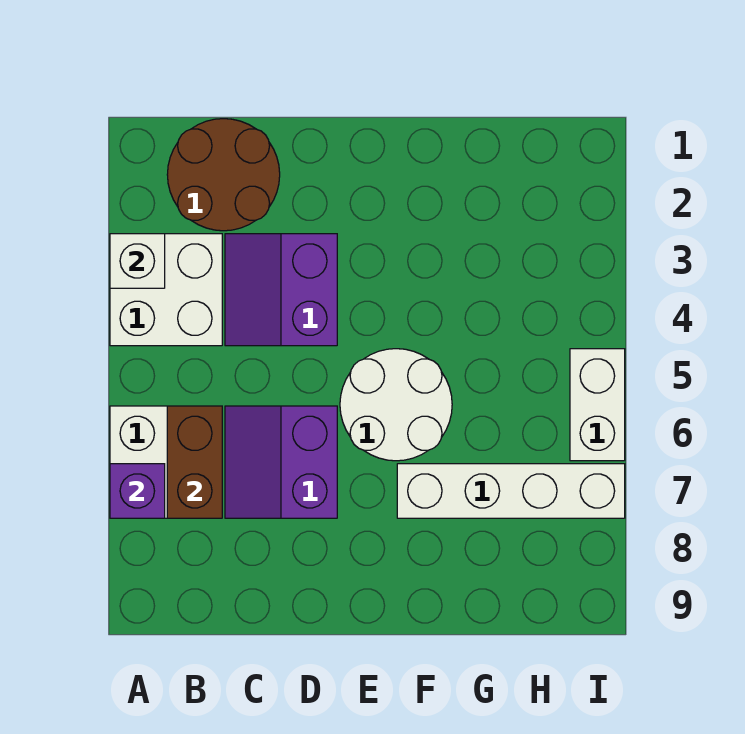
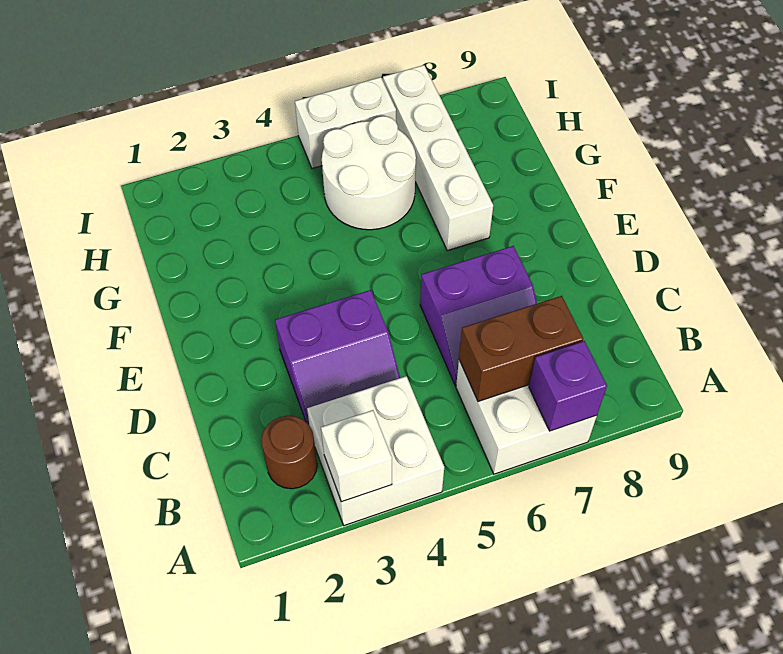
brown round brick B1:C2 level 1 -> brown round brick B2 level 1
white round brick E5:F6 level 1 -> white round brick G5:H6 level 1

